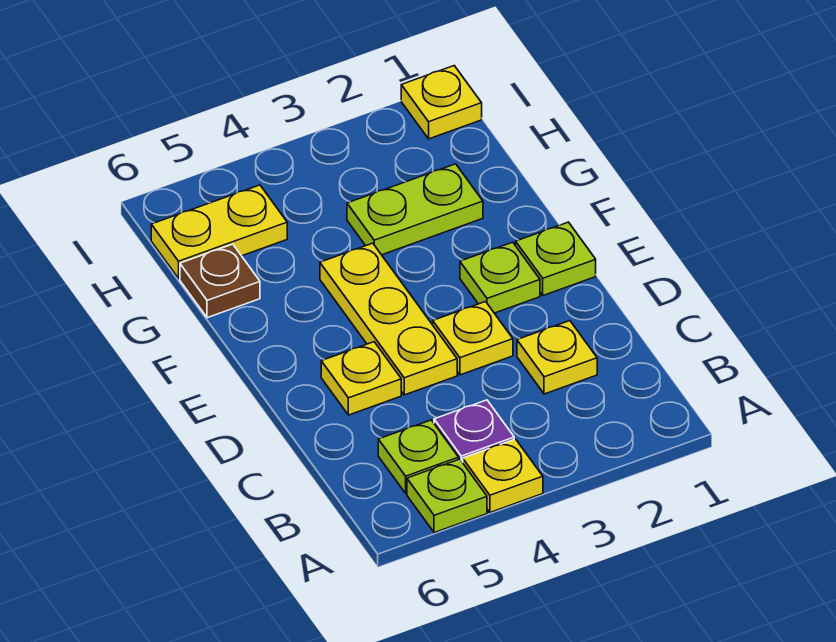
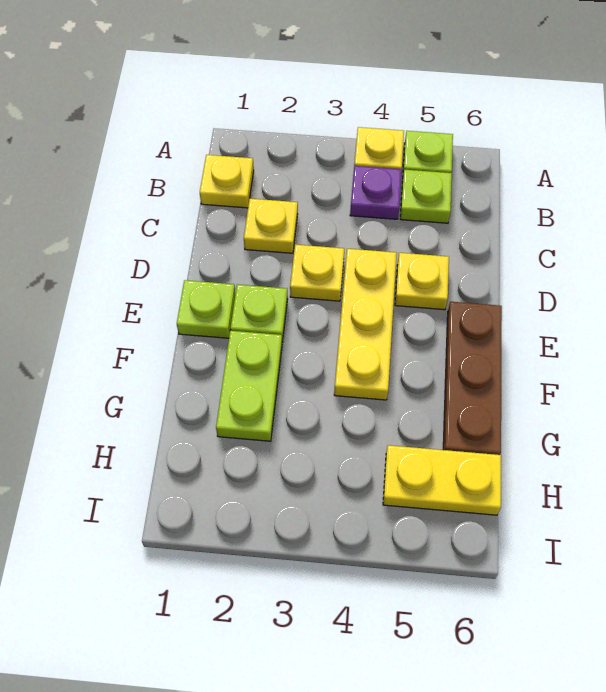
lime plate G2:G3 level 1 -> lime plate F2:G2 level 1
brown plate G6 level 1 -> brown plate E6:G6 level 1
yellow plate I1 level 1 -> yellow plate B1 level 1

